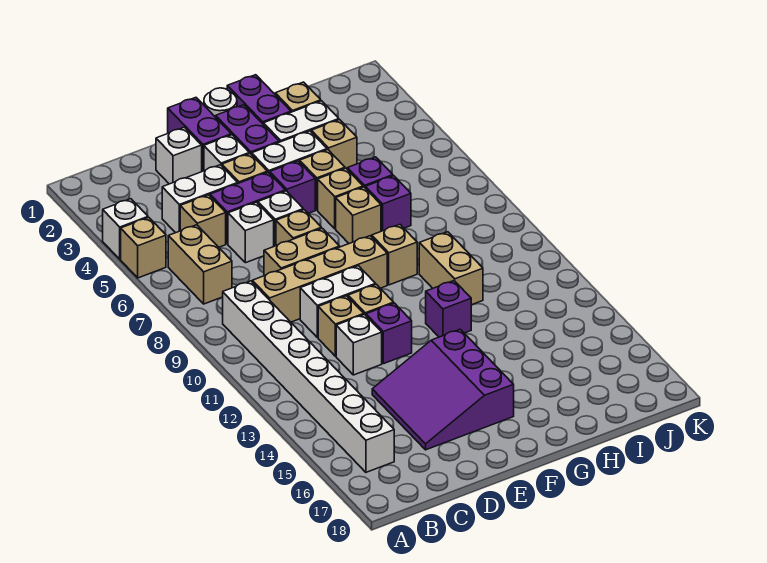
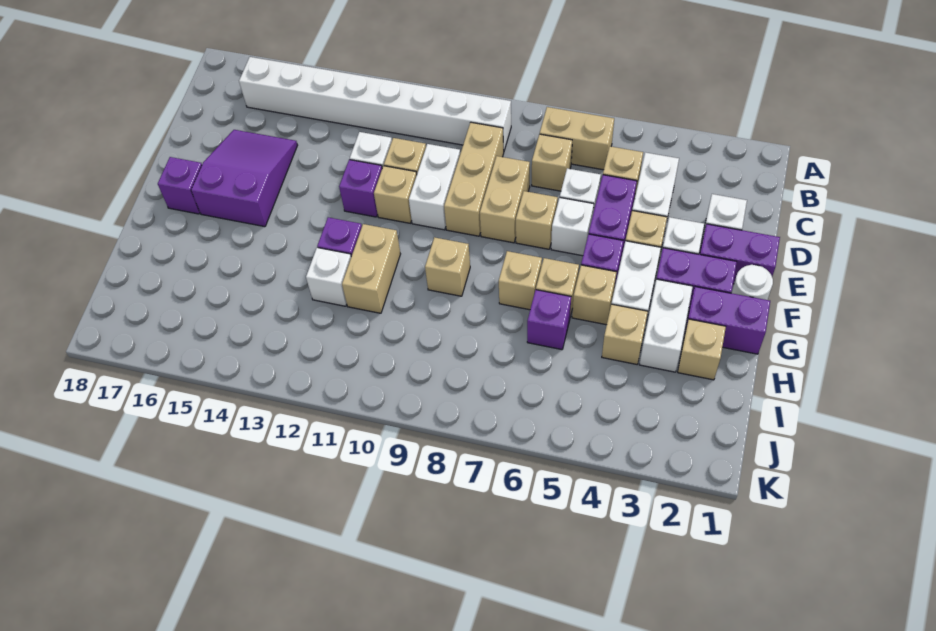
white brick A4 level 1 -> white brick H12 level 1
tan brick A5 level 1 -> tan brick C7 level 1
tan brick C9:F9 level 1 -> tan brick C9:E9 level 1
purple slope D14:F16 level 1 top F -> purple slope D15:F16 level 1 top F
purple brick H7 level 1 -> purple brick F17 level 1
tan brick H10:H11 level 1 -> tan brick G11:H11 level 1

